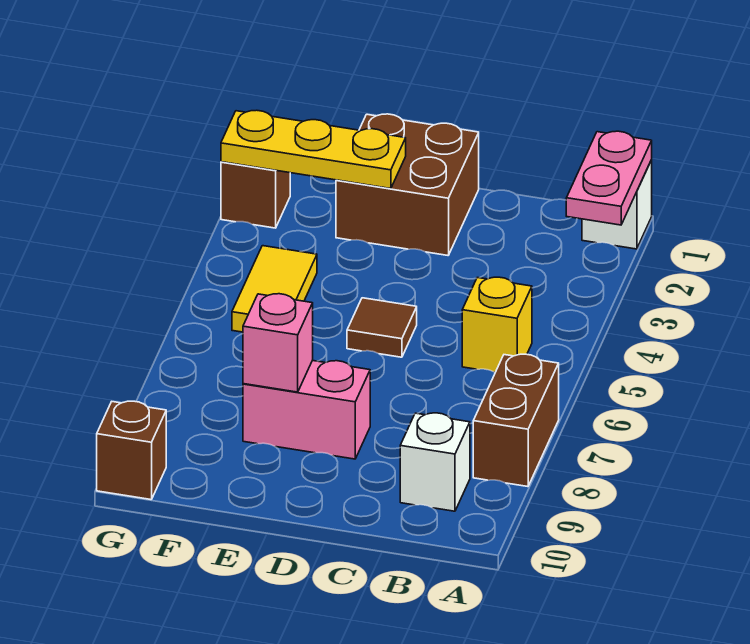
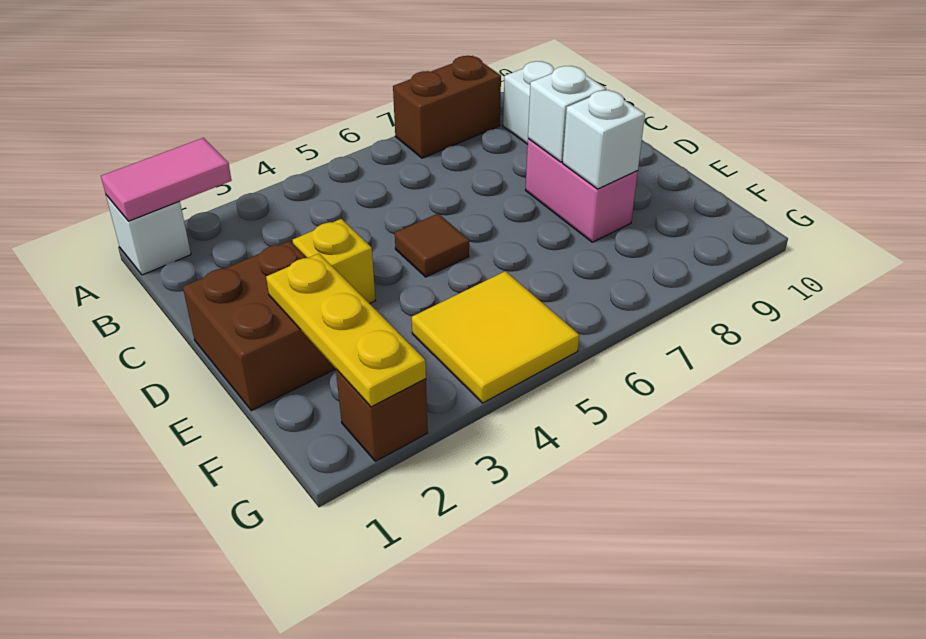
pink plate A1:A2 level 2 -> pink tile A1:A2 level 2
yellow brick B5 level 1 -> yellow brick D3 level 1
none -> white brick D8 level 2
pink brick E8 level 2 -> white brick E8 level 2
yellow tile F4:F5 level 1 -> yellow tile F4:G5 level 1
brown brick G10 level 1 -> none

